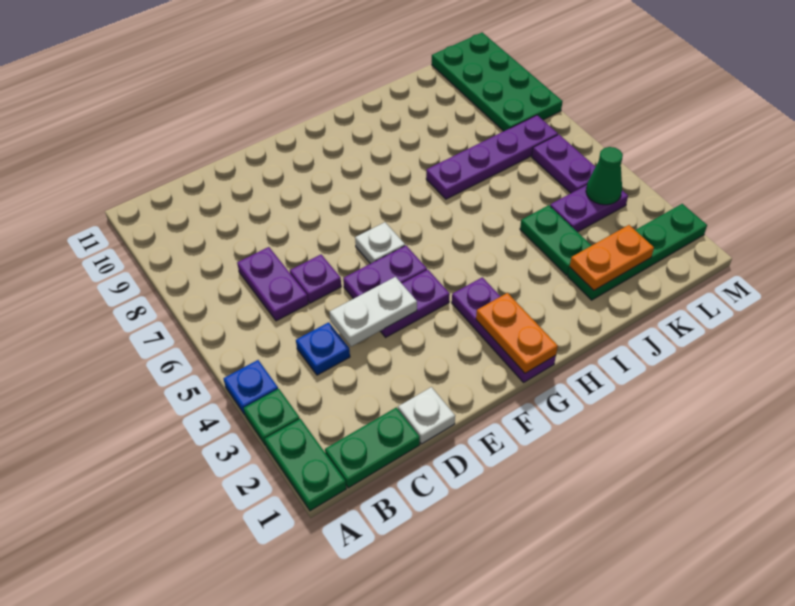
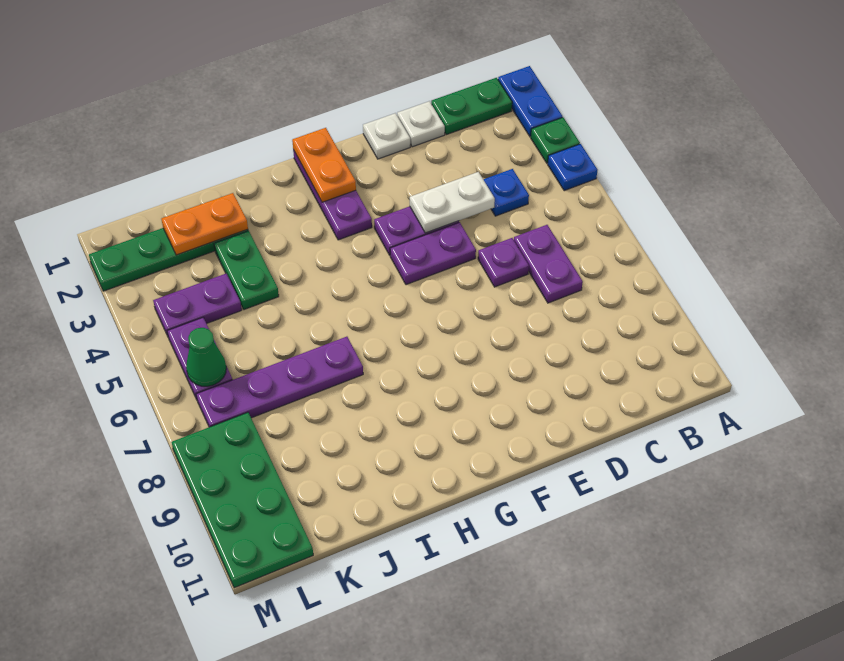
green plate A1:A2 level 1 -> blue plate A1:A2 level 1
white plate F6 level 1 -> white plate E1 level 1
green cone L4 level 2 -> green cone L6 level 2

